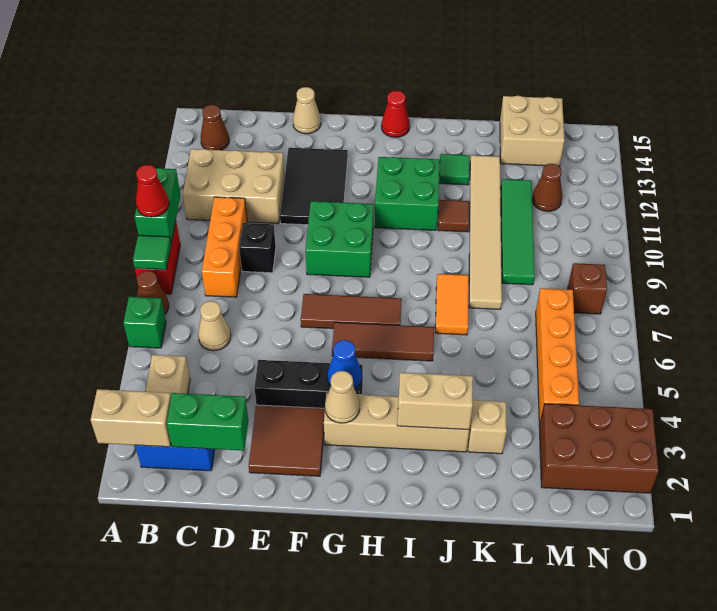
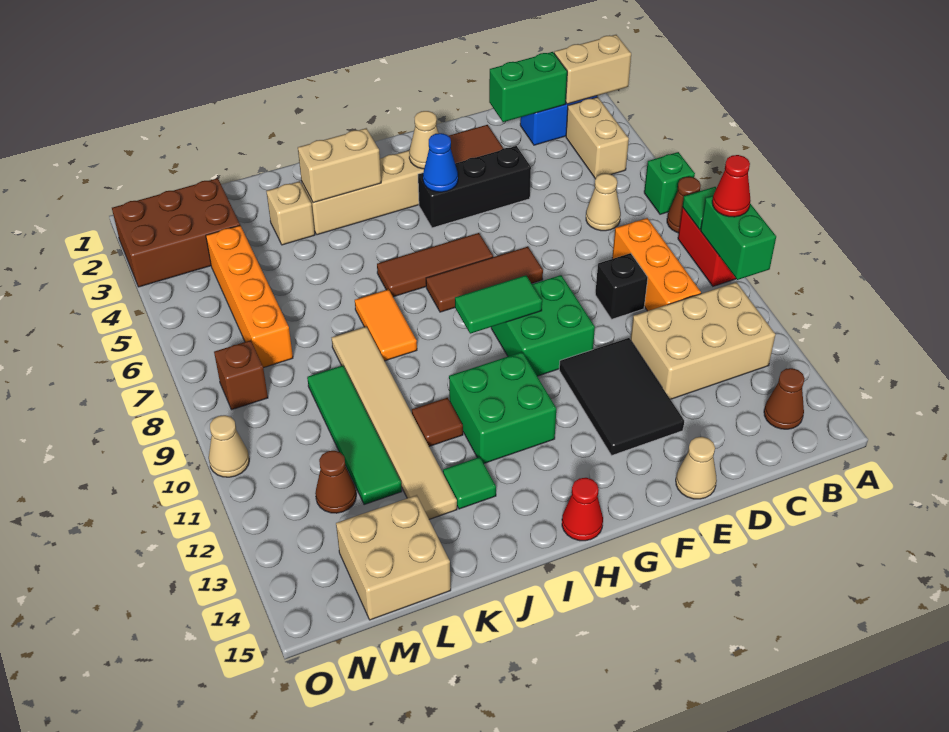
none -> green tile G9:H9 level 2
none -> tan cone O10 level 1

